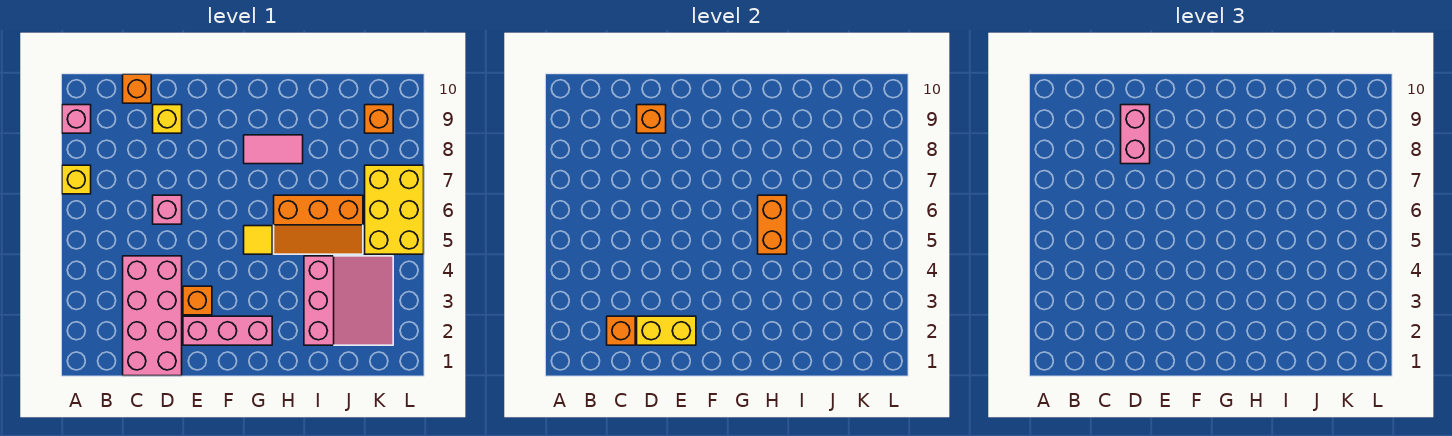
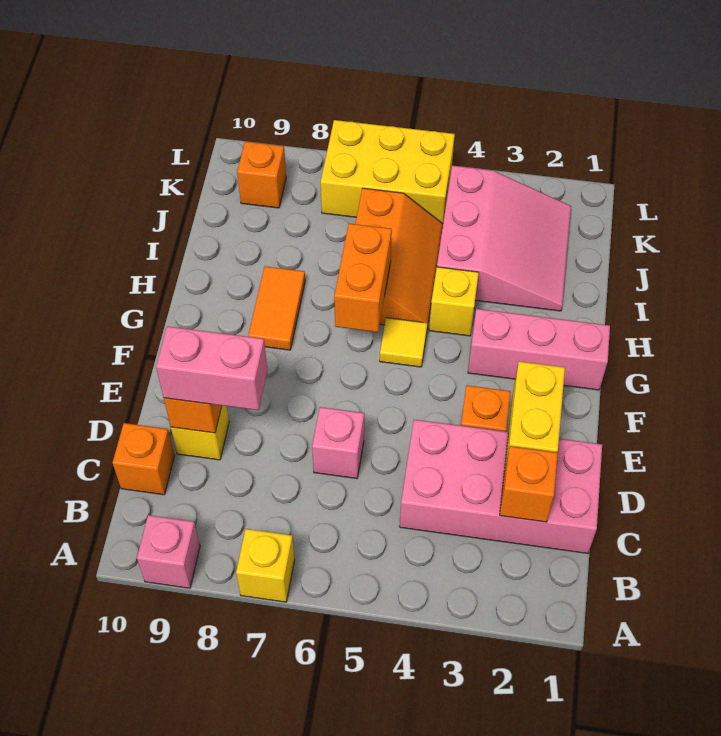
pink brick E2:G2 level 1 -> pink brick G1:G3 level 1
pink tile G8:H8 level 1 -> orange tile G8:H8 level 1
none -> yellow brick H4 level 1
orange brick H5:H6 level 2 -> orange brick G6:H6 level 2
pink slope I2:K4 level 1 top I -> pink slope I2:K4 level 1 top 4

